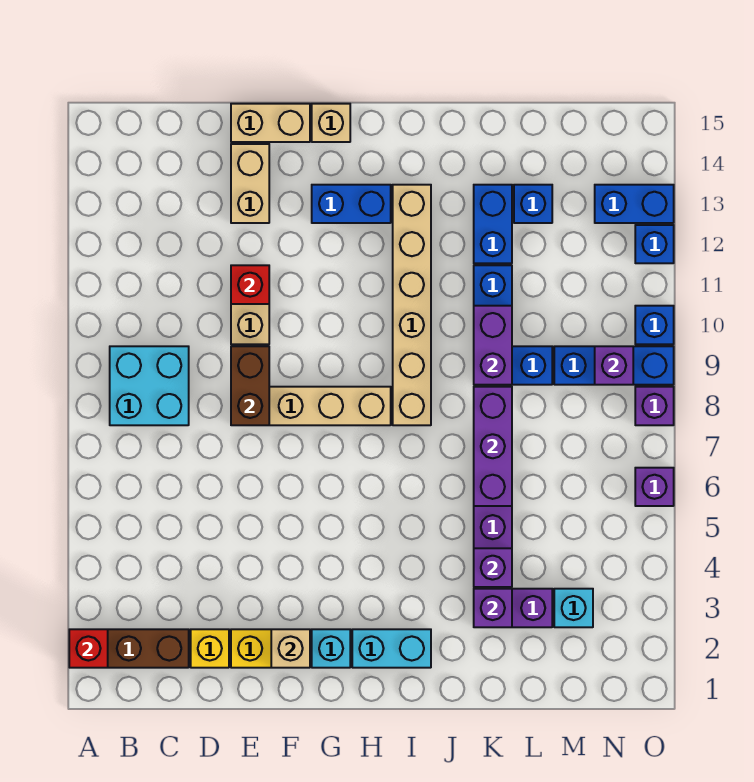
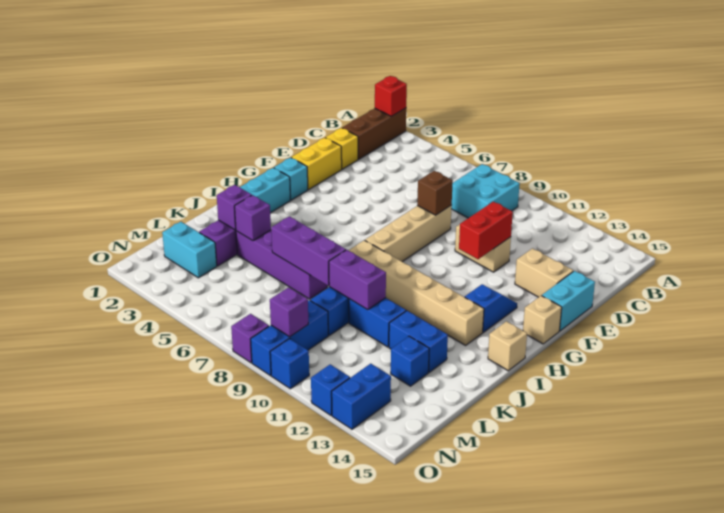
brown brick E8:E9 level 2 -> brown brick E8 level 2
red brick E11 level 2 -> red brick E11:F11 level 2
tan brick E15:F15 level 1 -> cyan brick E15:F15 level 1
tan brick F2 level 2 -> tan brick I15 level 1
blue brick G13:H13 level 1 -> blue slope G13:H13 level 1 top H
cyan brick M3 level 1 -> cyan brick M2:M3 level 1
purple brick O6 level 1 -> none

